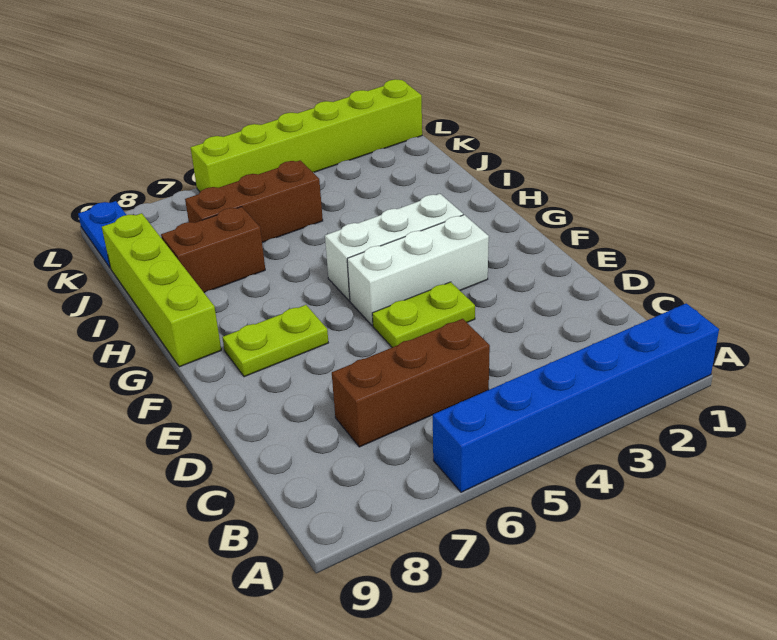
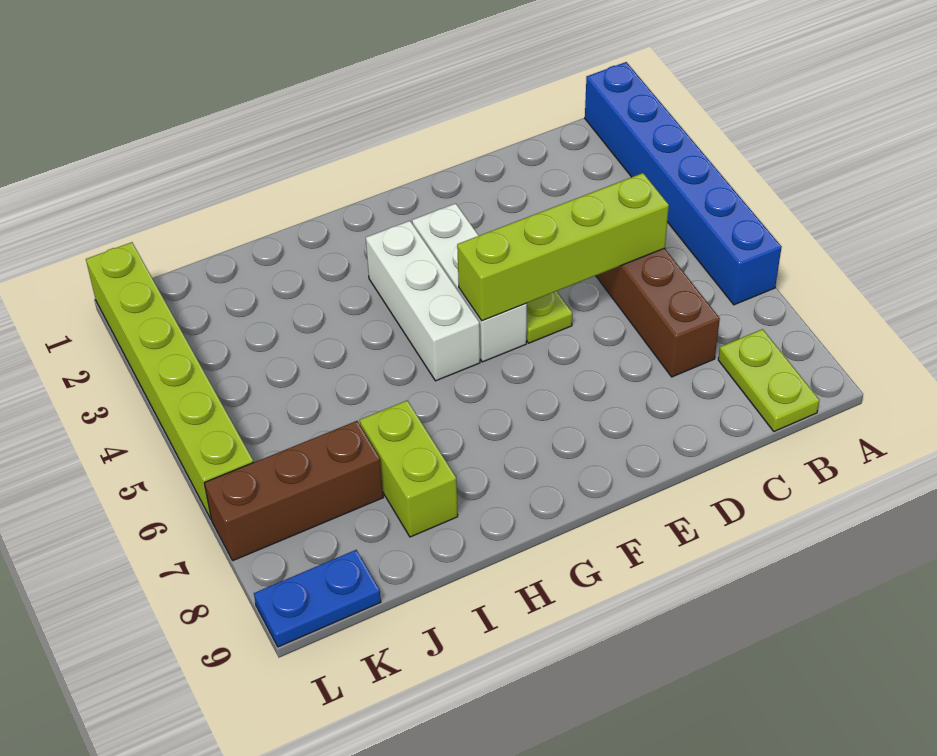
lime plate F7:F8 level 1 -> lime plate B8:B9 level 1
lime brick G9:J9 level 1 -> lime brick C5:F5 level 2
brown brick I7:I8 level 1 -> lime brick I7:I8 level 1
brown brick J5:J7 level 1 -> brown brick J7:L7 level 1

